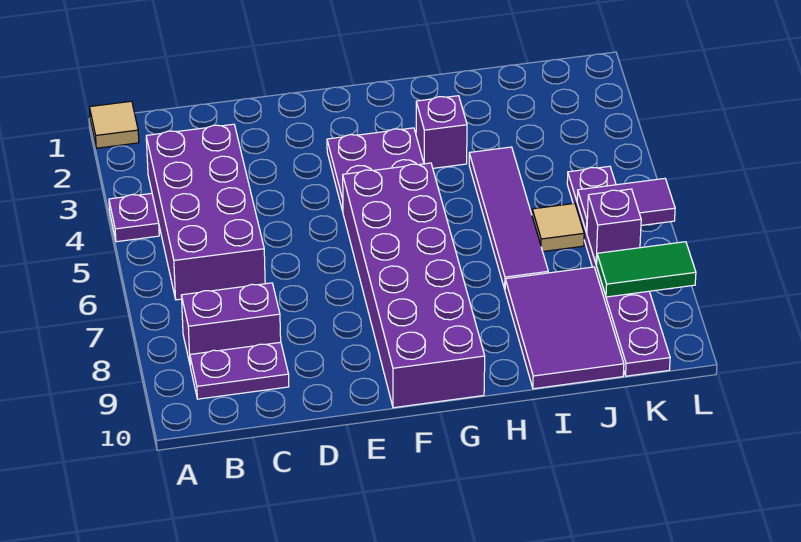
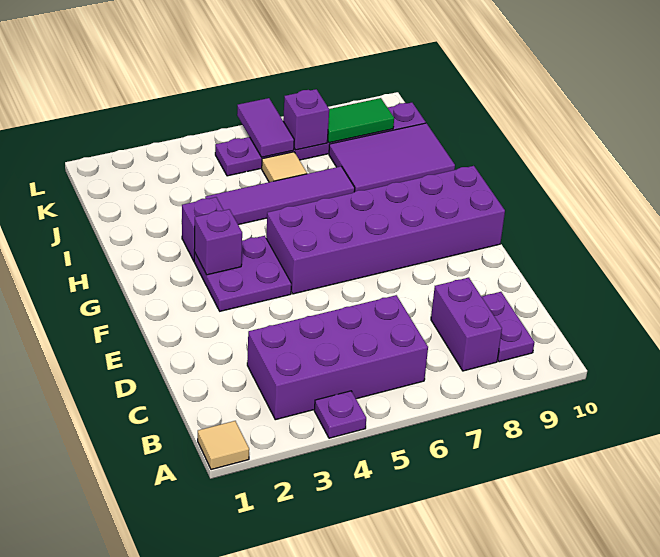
none -> purple brick G3 level 2
green tile K8:L8 level 2 -> green tile K8:K9 level 2

